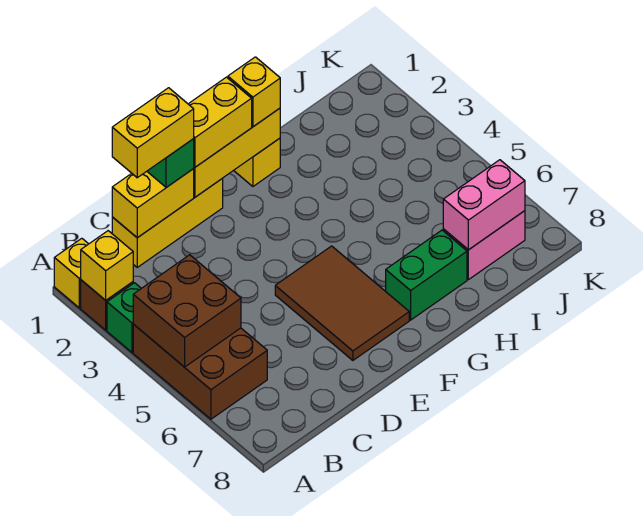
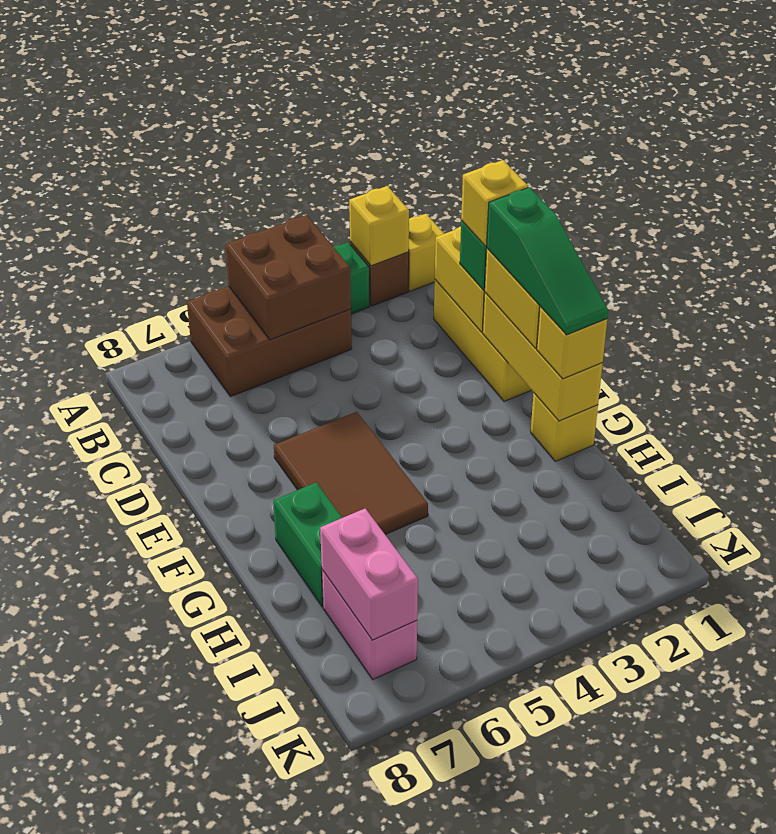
yellow brick C1:D1 level 4 -> yellow brick D1 level 4
none -> green slope E1:G1 level 4 top E
brown tile E5:F7 level 1 -> brown tile E5:G6 level 1

